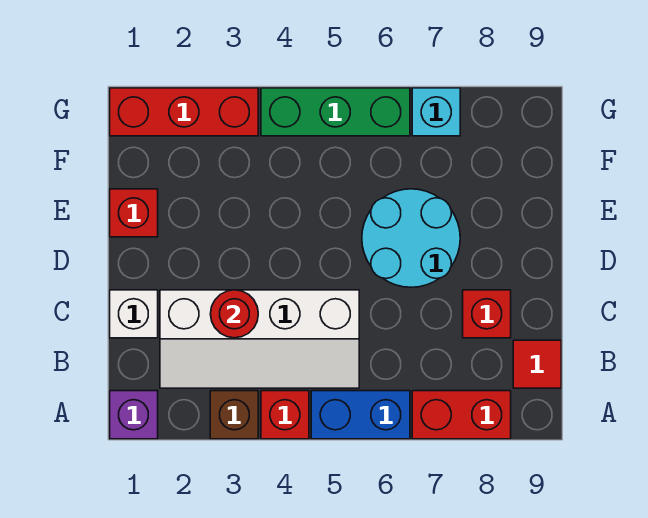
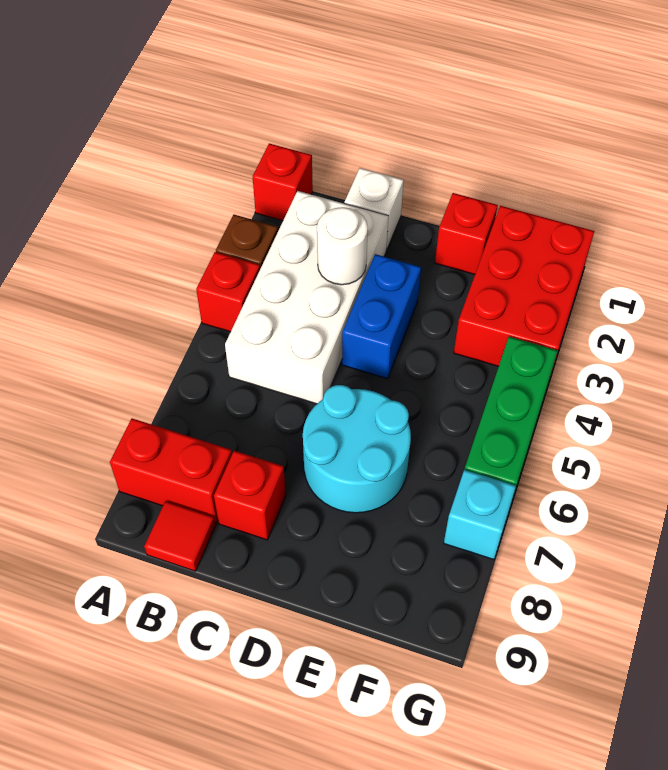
purple brick A1 level 1 -> red brick A1 level 1
blue brick A5:A6 level 1 -> blue brick D3:D4 level 1
red brick A7:A8 level 1 -> red brick A8:B8 level 1
white slope B2:C5 level 1 top C -> white brick B2:C5 level 1
red round brick C3 level 2 -> white round brick C3 level 2
red brick G1:G3 level 1 -> red brick F1:G3 level 1

